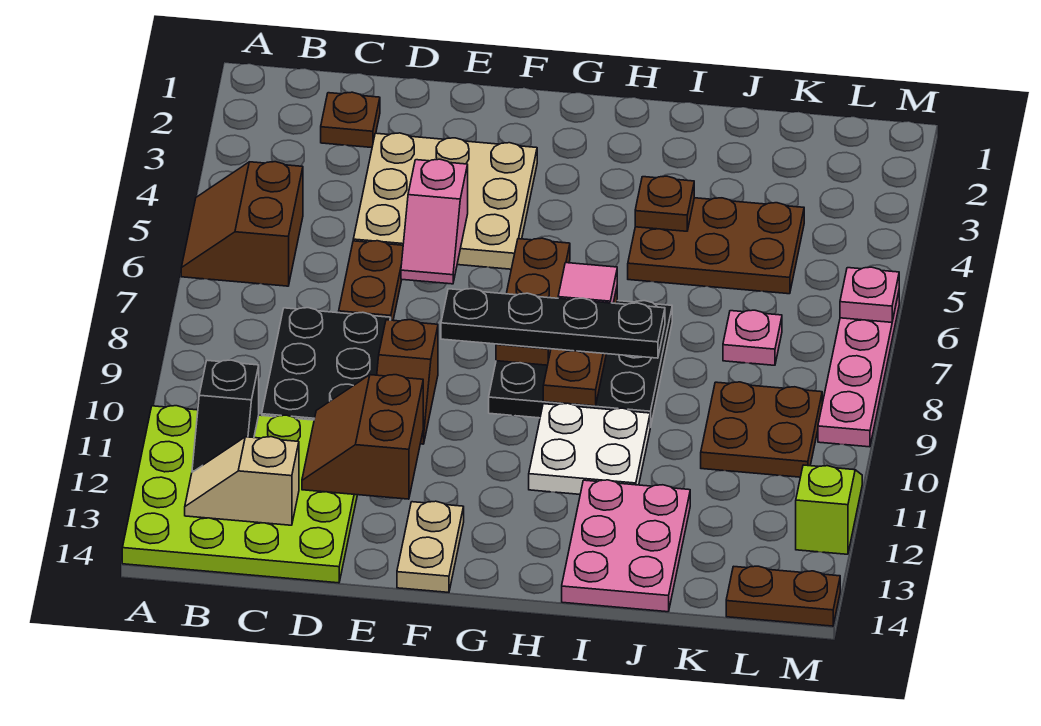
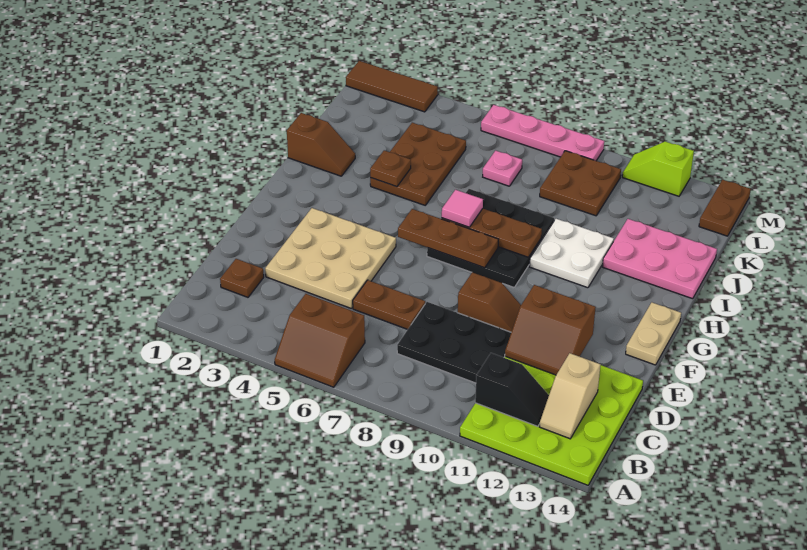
pink slope E5:E6 level 2 top 5 -> none
black plate F8:I8 level 3 -> none
tan plate F13:F14 level 1 -> tan plate F14:G14 level 1
none -> brown slope I1:I2 level 1 top 1
none -> brown tile M1:M3 level 1
pink plate M6 level 2 -> none

